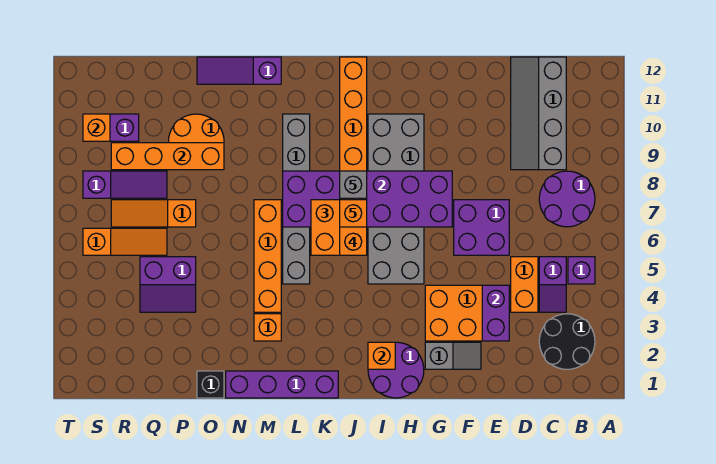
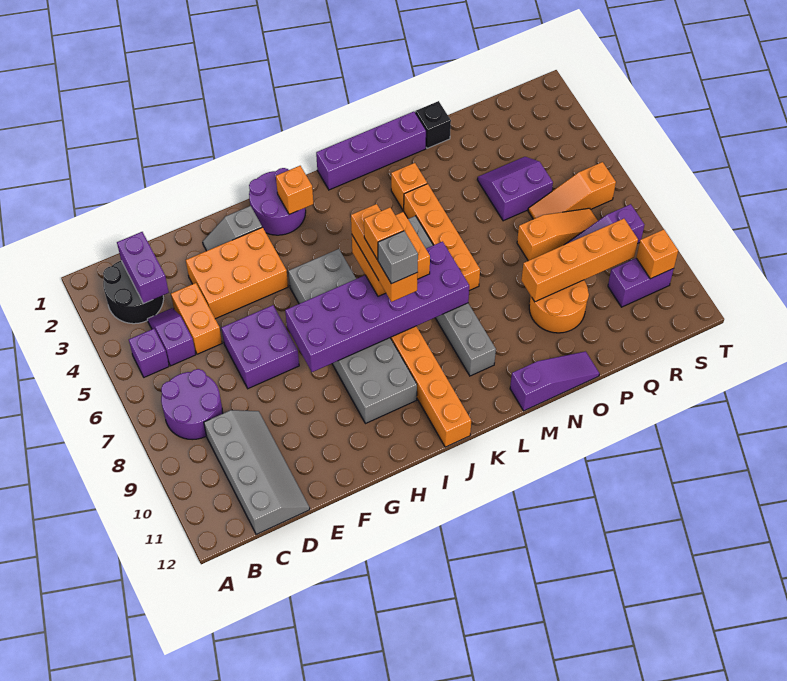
purple brick E3:E4 level 2 -> purple brick C2:C3 level 2

